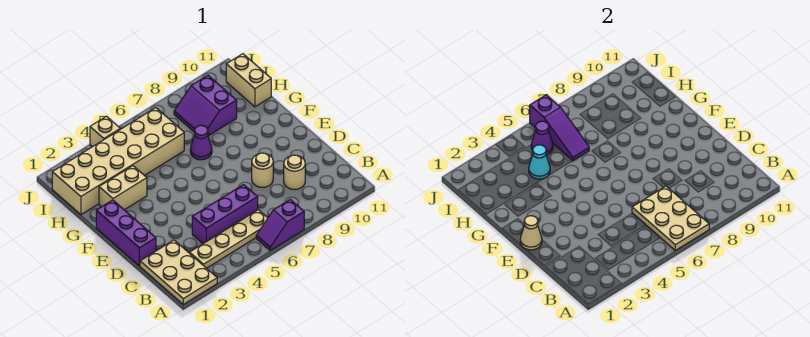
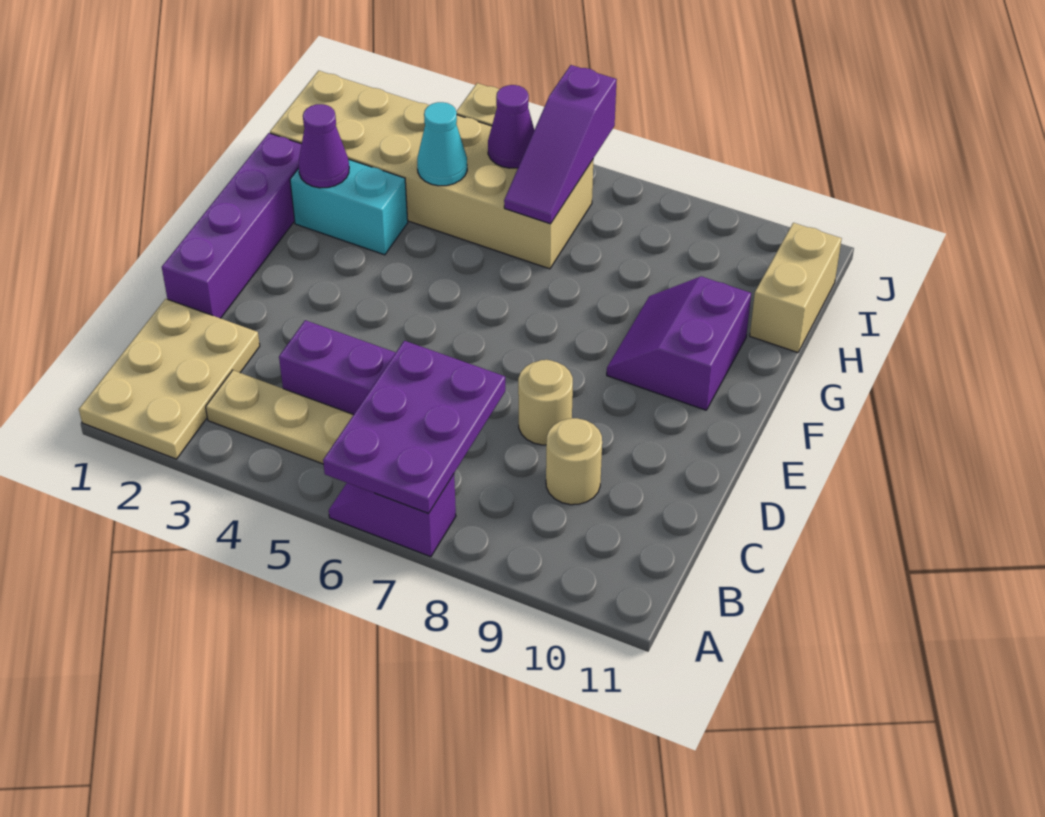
tan plate A6:C7 level 2 -> purple plate A6:C7 level 2
purple brick D1:F1 level 1 -> purple brick D1:G1 level 1
tan cone E1 level 2 -> none
tan brick G2:G3 level 1 -> cyan brick G2:G3 level 1
purple cone G7 level 1 -> purple cone G2 level 2
purple slope H8:I9 level 1 top 9 -> purple slope F9:G10 level 1 top 10

